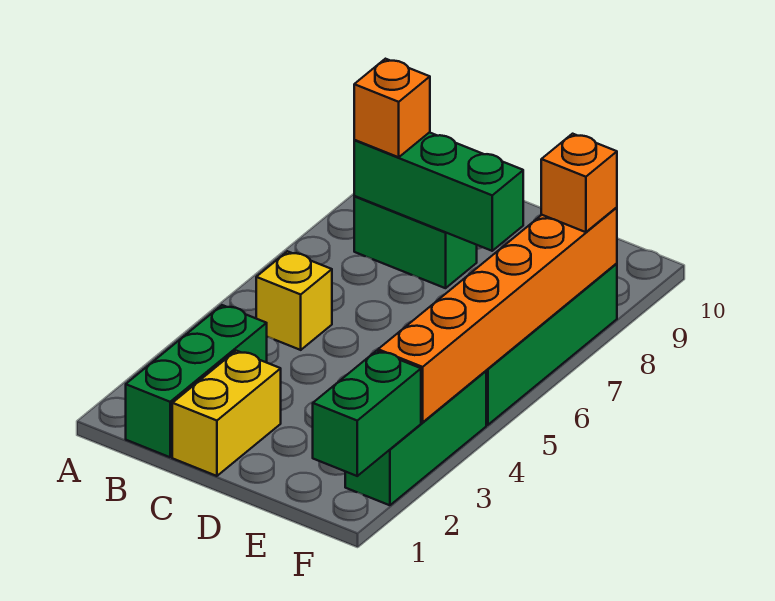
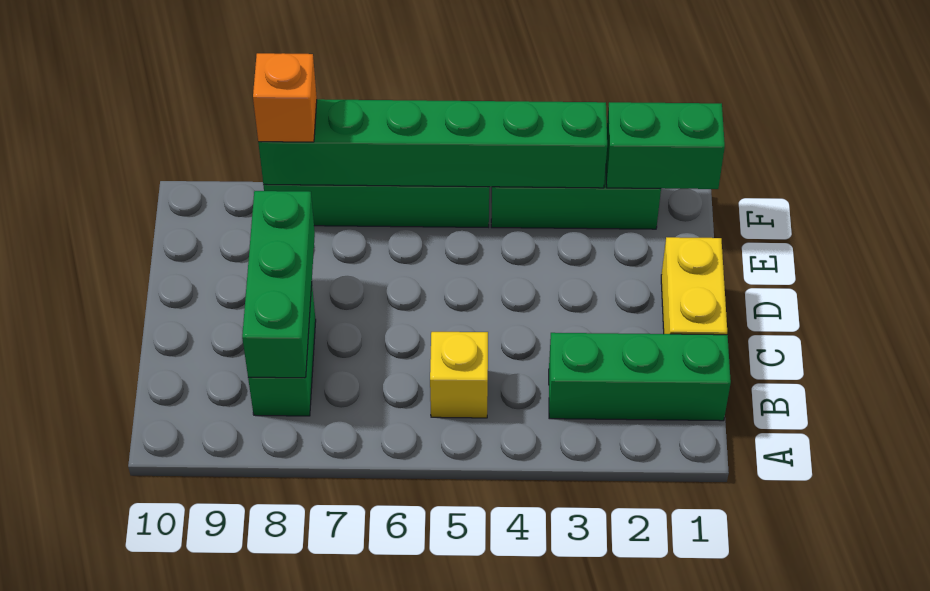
orange brick B8 level 3 -> none
yellow brick C1:C2 level 1 -> yellow brick C1:D1 level 1
orange brick F3:F8 level 2 -> green brick F3:F8 level 2

